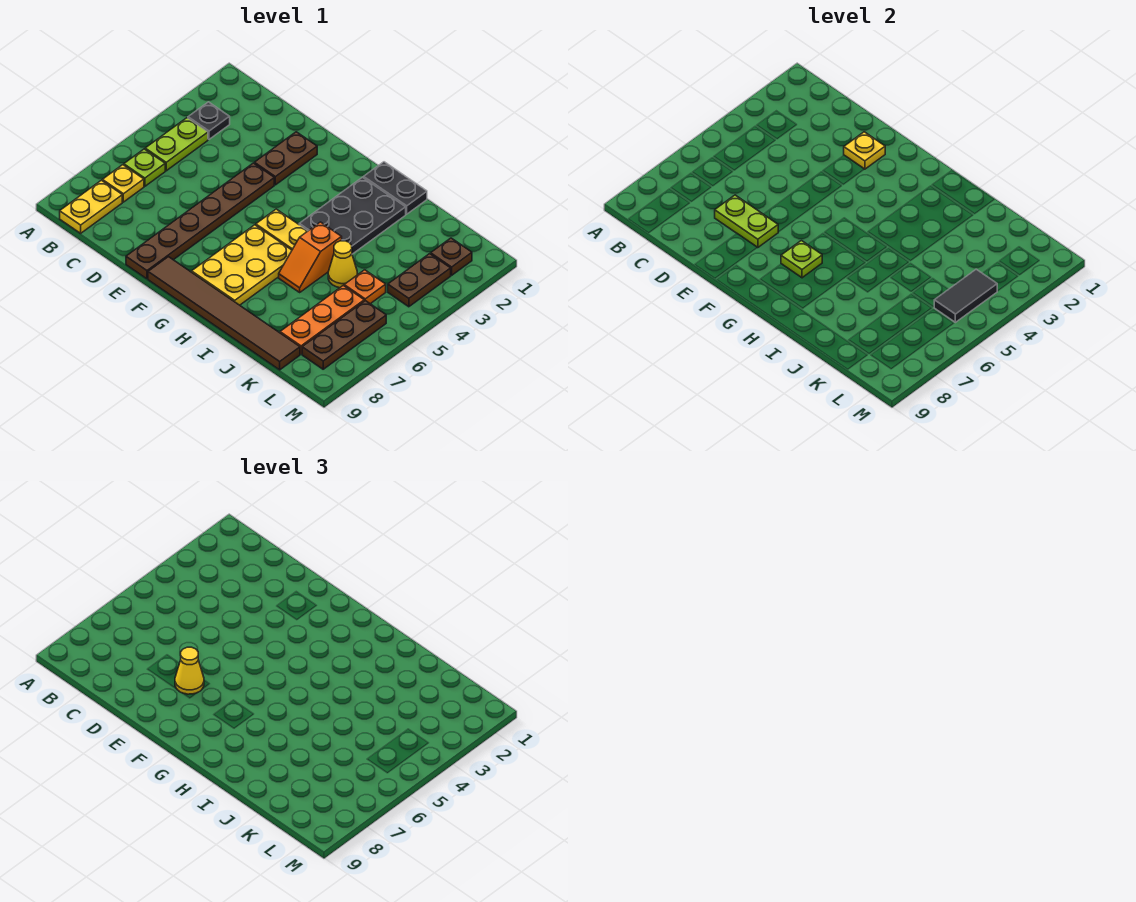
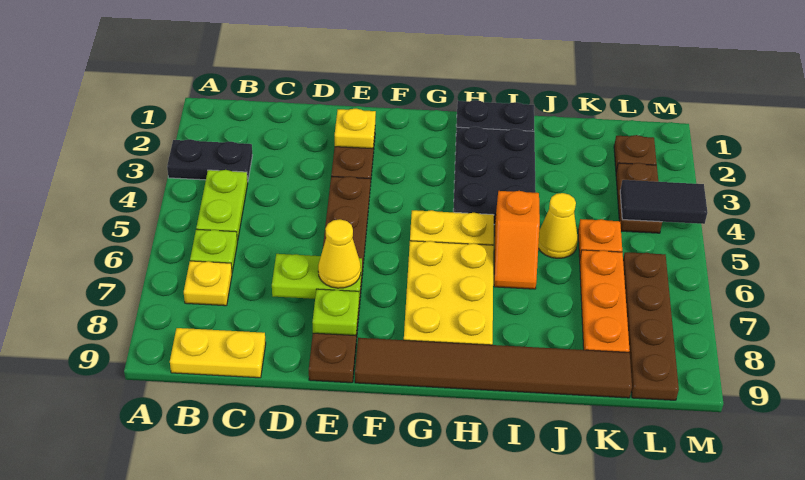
black plate B3 level 1 -> black plate A3:B3 level 1
yellow plate B8:B9 level 1 -> yellow plate B9:C9 level 1
lime plate G7 level 2 -> lime plate E8 level 2
black tile L4:L5 level 2 -> black tile L4:M4 level 2
brown plate L6:L8 level 1 -> brown plate L6:L9 level 1

